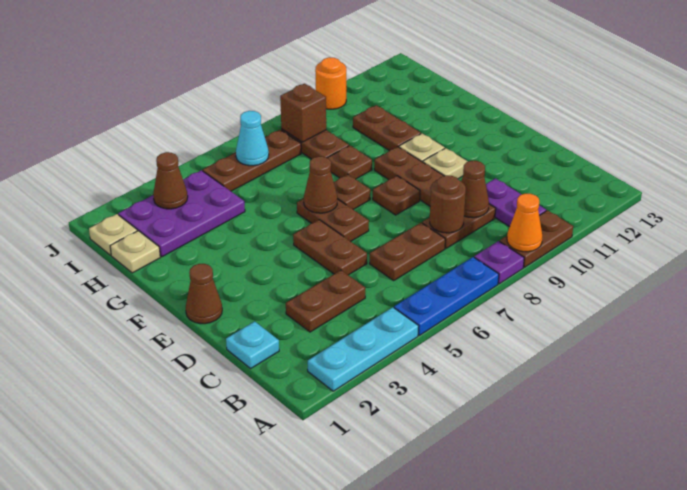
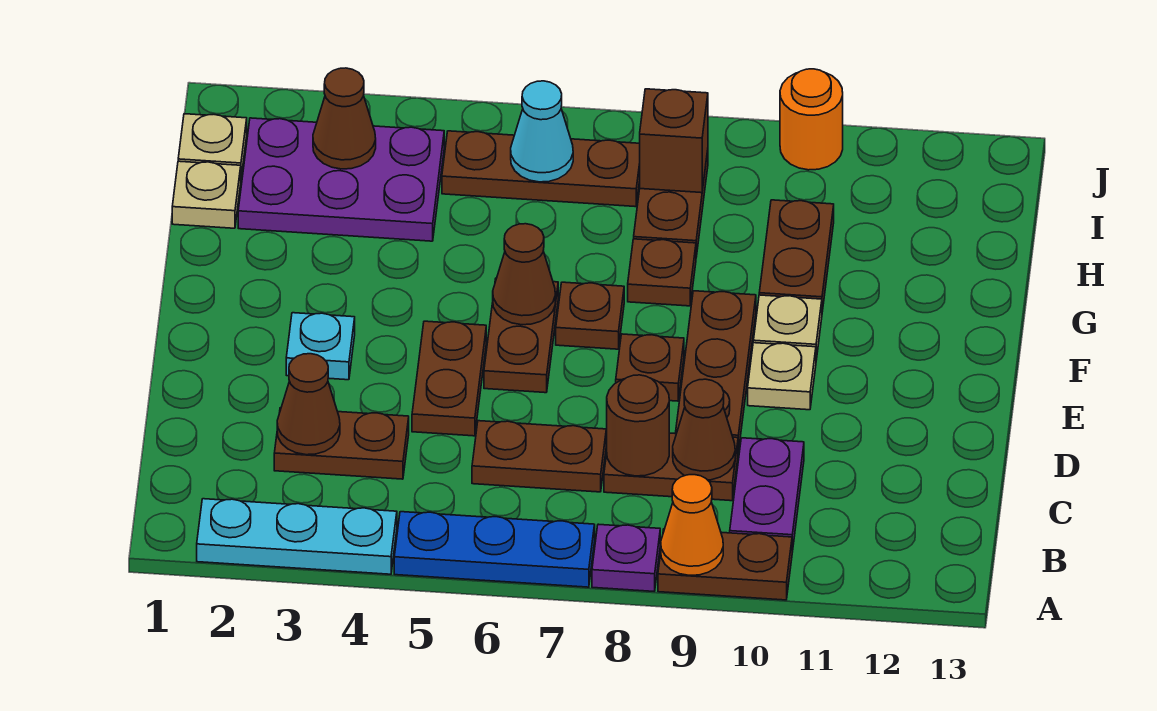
cyan plate C1 level 1 -> cyan plate E3 level 1
brown cone E1 level 1 -> brown cone C3 level 2

